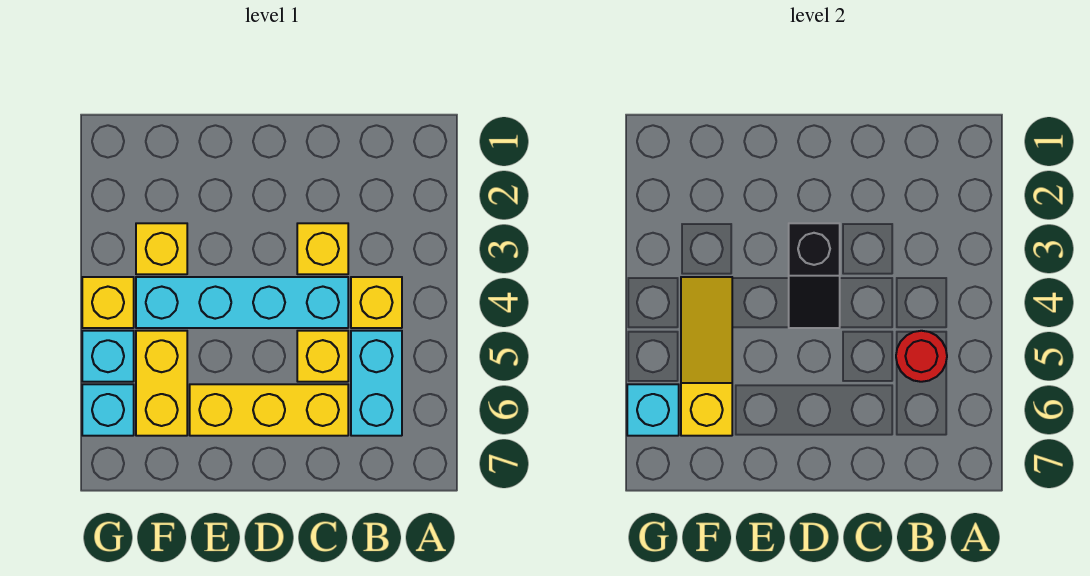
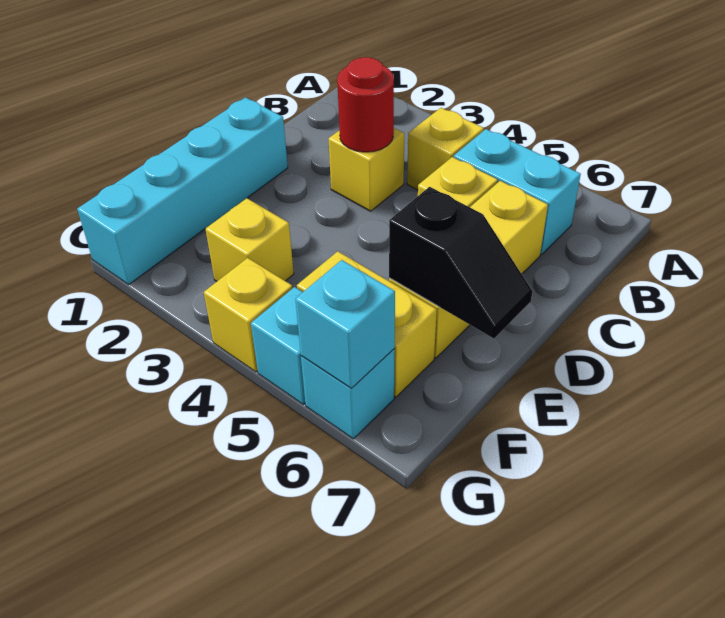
red round brick B5 level 2 -> red round brick C3 level 2
cyan brick C4:F4 level 1 -> cyan brick D1:G1 level 1
black slope D3:D4 level 2 top 3 -> black slope E6:E7 level 2 top 6
yellow slope F4:F6 level 2 top 6 -> none

